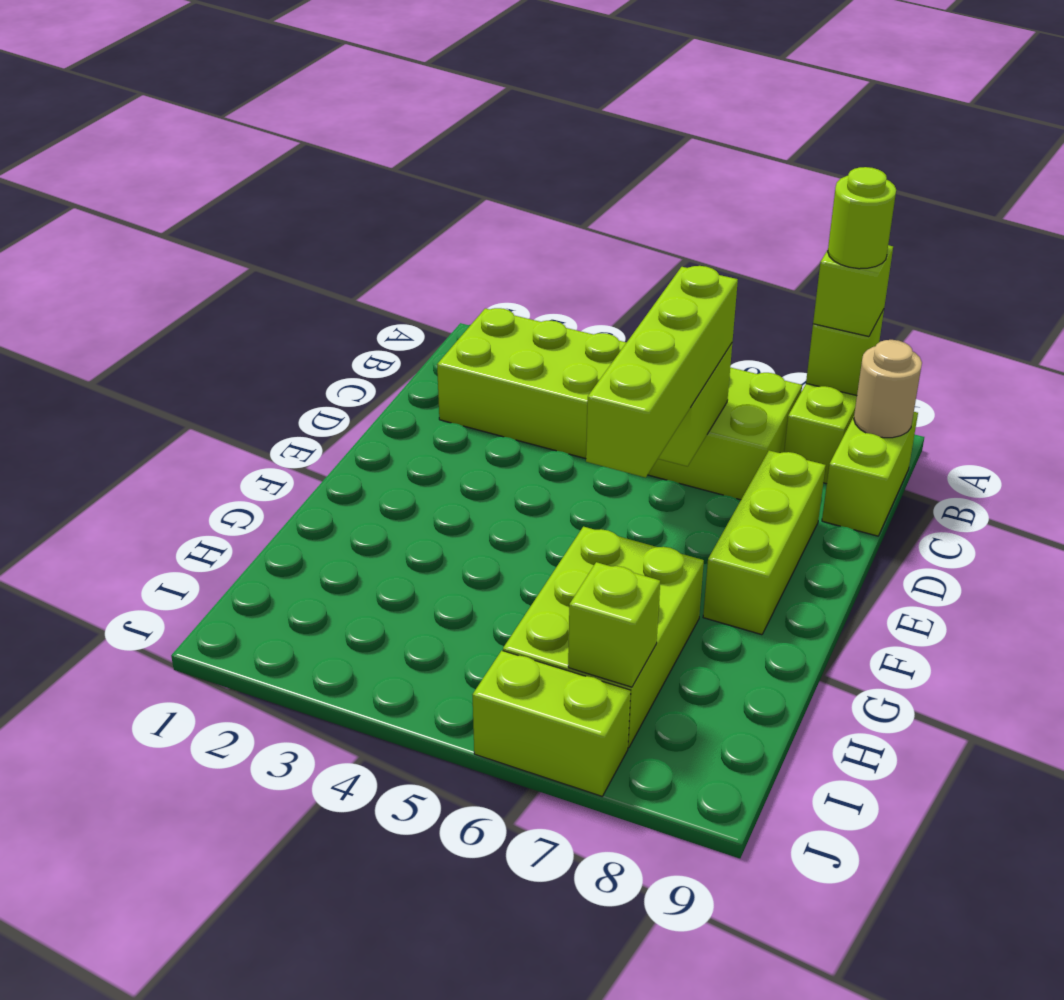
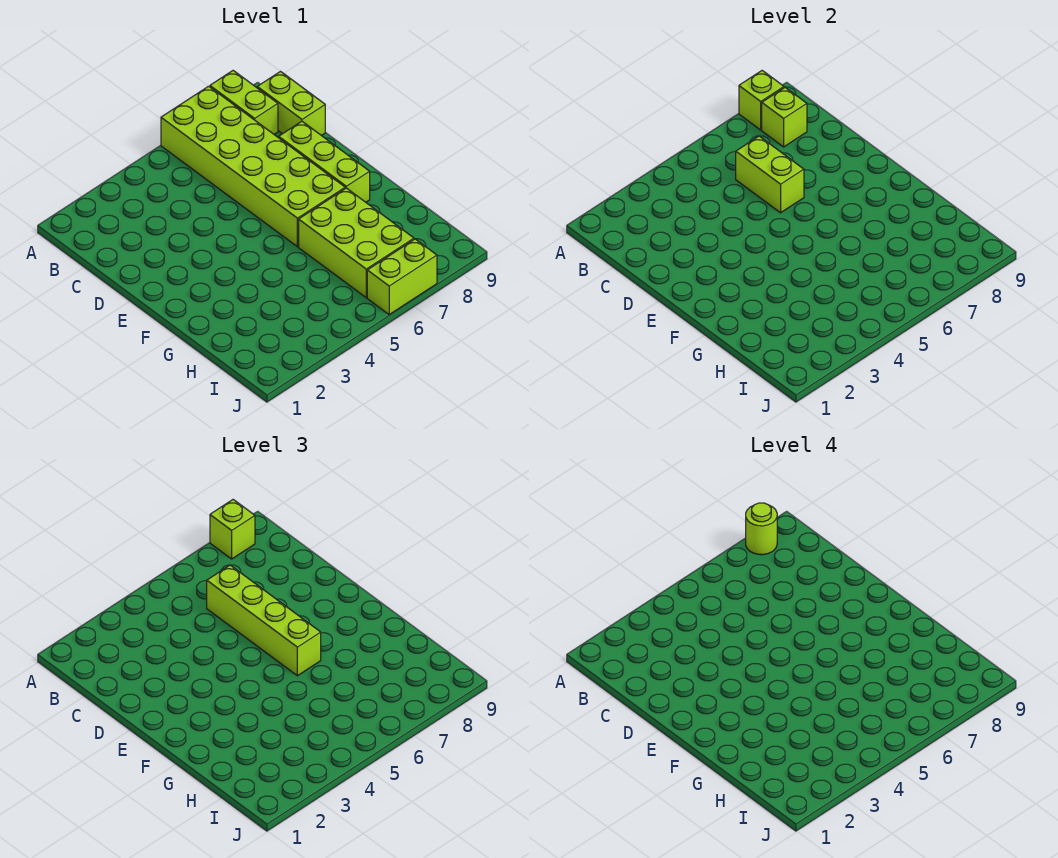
lime brick B2:C7 level 1 -> lime brick A6:F7 level 1
tan round brick B9 level 2 -> none
lime brick I7 level 2 -> lime brick B8 level 2

